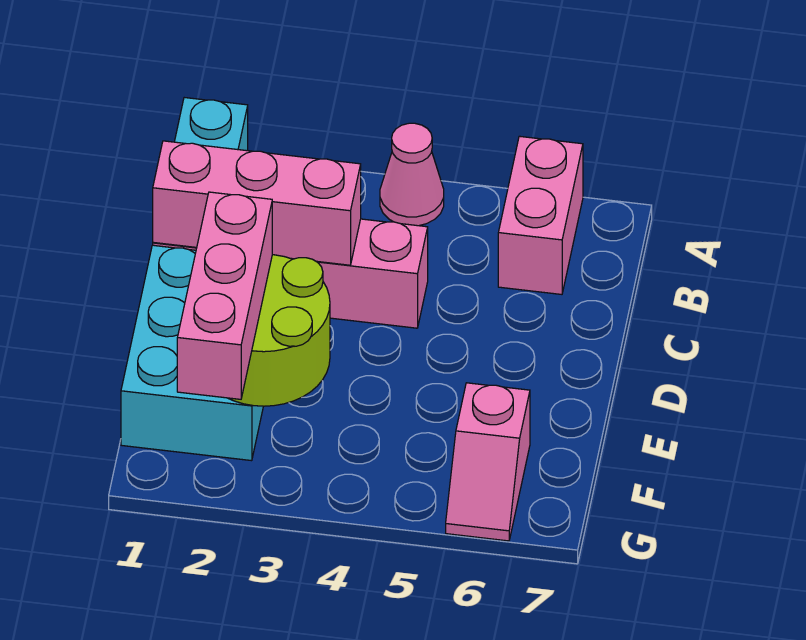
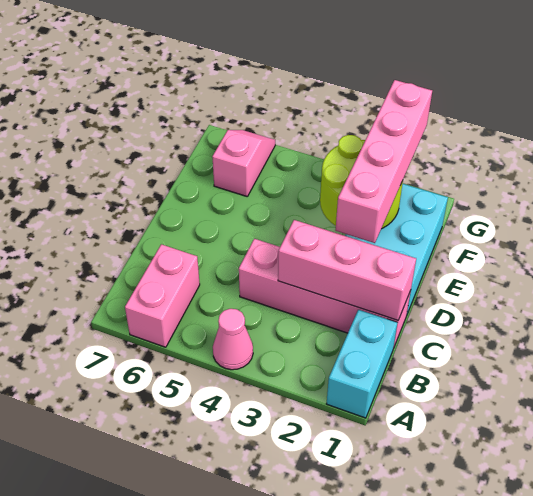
pink brick E2:G2 level 3 -> pink brick D2:G2 level 3

